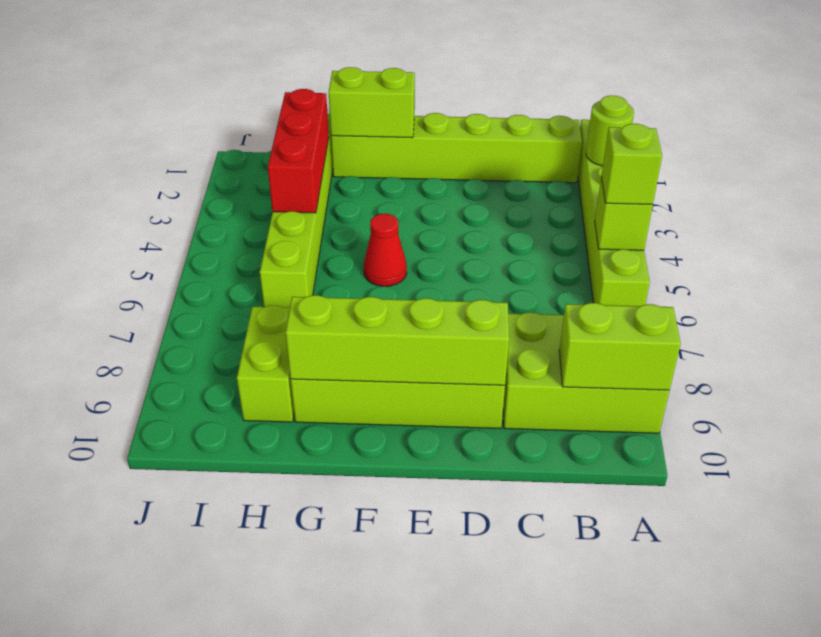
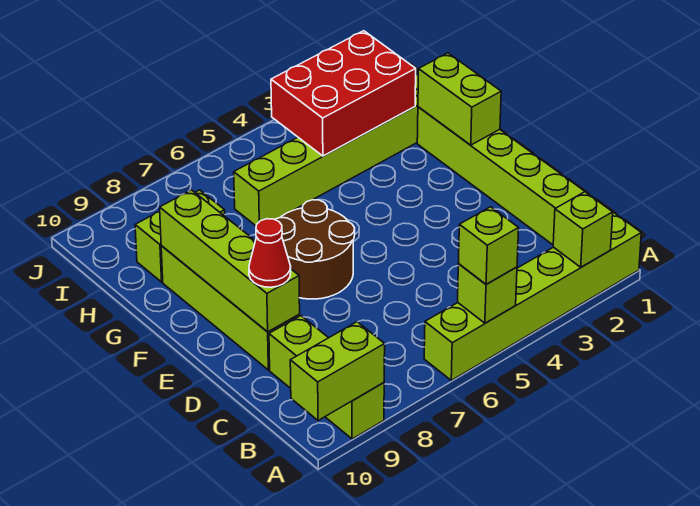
lime round brick A2 level 2 -> lime brick A2 level 2
lime brick A8:C9 level 1 -> lime brick A9:C9 level 1
lime brick A9:B9 level 2 -> lime brick A9:A10 level 2
none -> brown round brick E6:F7 level 1
red cone F5 level 1 -> red cone D9 level 3
red brick H2:H4 level 2 -> red brick H2:I4 level 2

